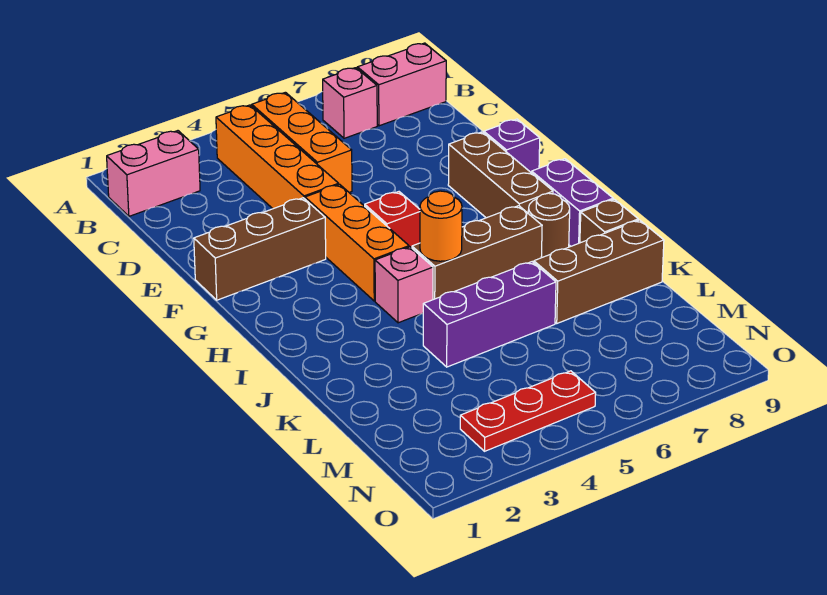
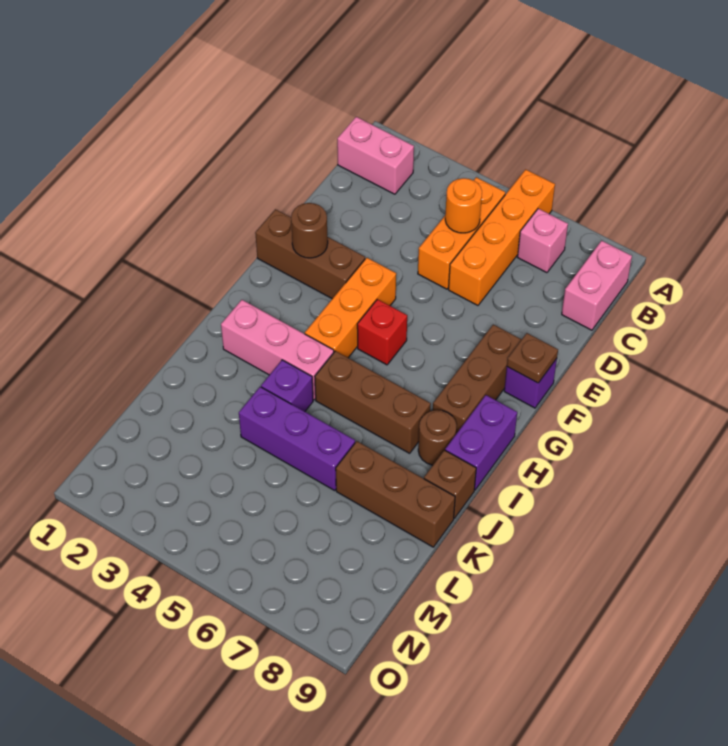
orange brick B4:E4 level 1 -> orange brick A6:D6 level 1
pink brick B8:B9 level 1 -> pink brick B9:C9 level 1
none -> brown round brick F2 level 2
none -> brown plate F9 level 2
pink brick I4 level 1 -> pink brick I2:I4 level 1
orange round brick I5 level 2 -> orange round brick C5 level 2
none -> purple brick J4 level 1
red plate N3:N5 level 1 -> none

